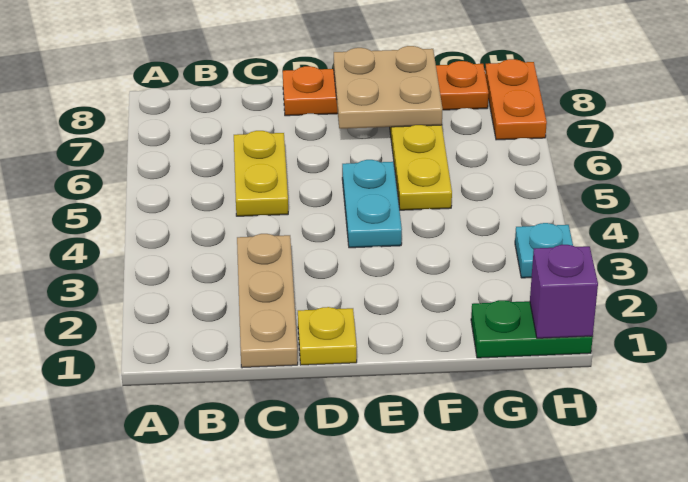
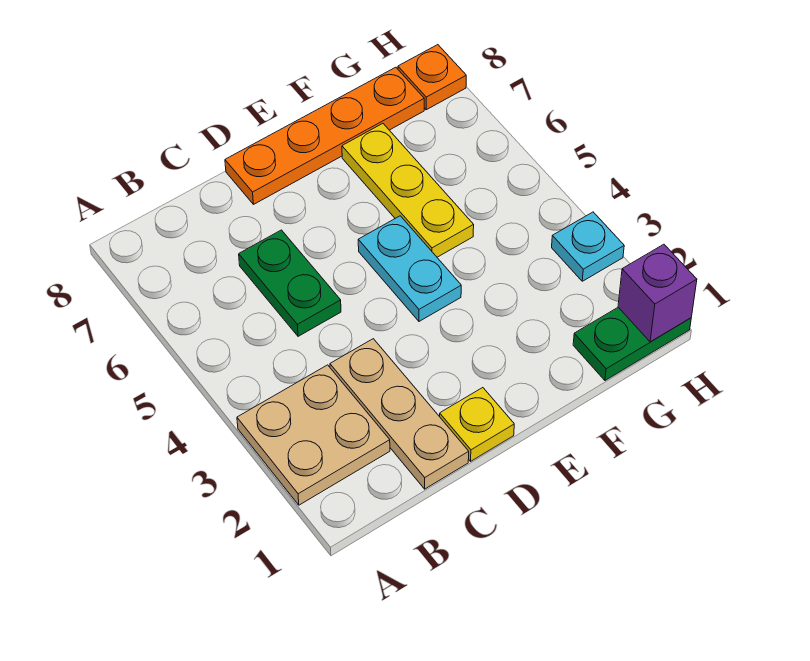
yellow plate C5:C6 level 1 -> green plate C5:C6 level 1
tan plate E7:F8 level 2 -> tan plate A2:B3 level 1
orange plate H7:H8 level 1 -> orange plate H8 level 1

